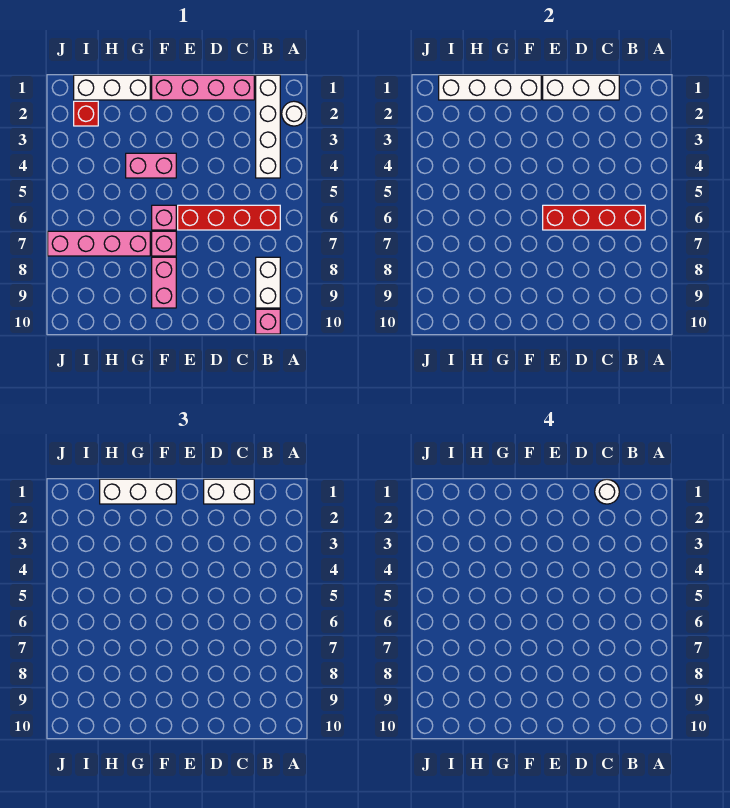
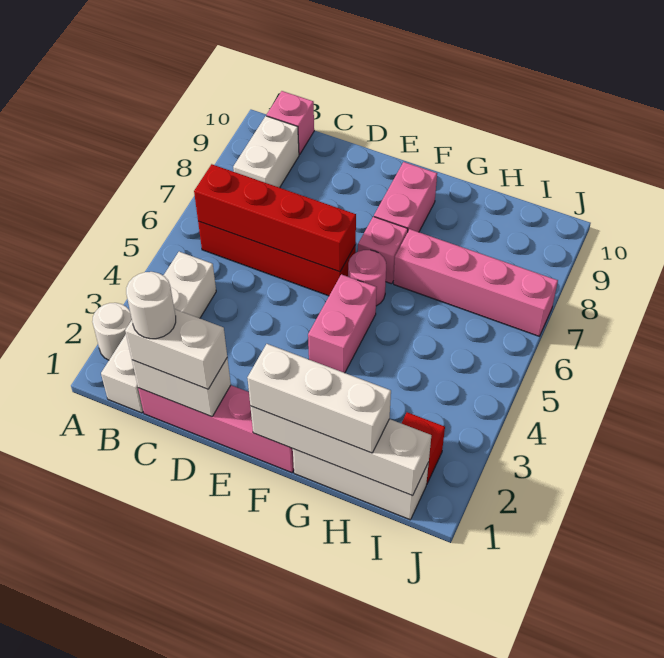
white brick C1:E1 level 2 -> white brick C1:D1 level 2
pink brick F4:G4 level 1 -> pink brick F4:F5 level 1
pink brick F6 level 1 -> pink round brick F6 level 1

